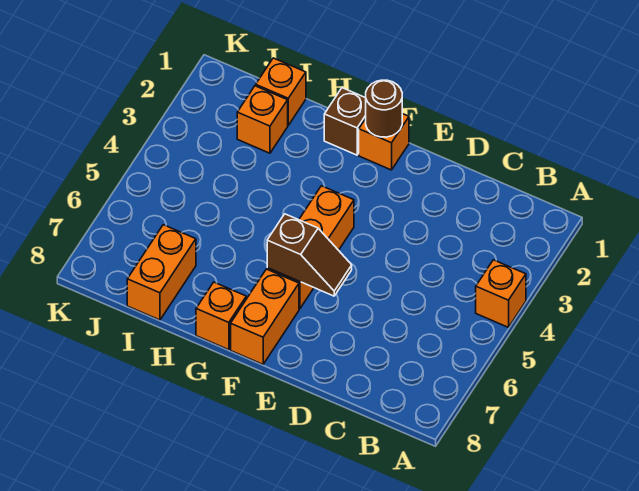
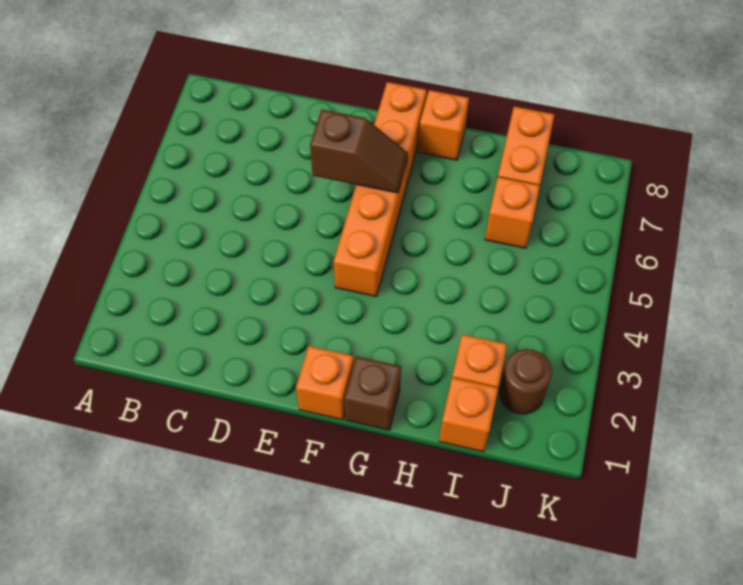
orange brick A4 level 1 -> orange brick I6 level 1
brown slope E6:F6 level 2 top F -> brown slope E6:F6 level 2 top E
brown round brick F1 level 2 -> brown round brick J2 level 1

